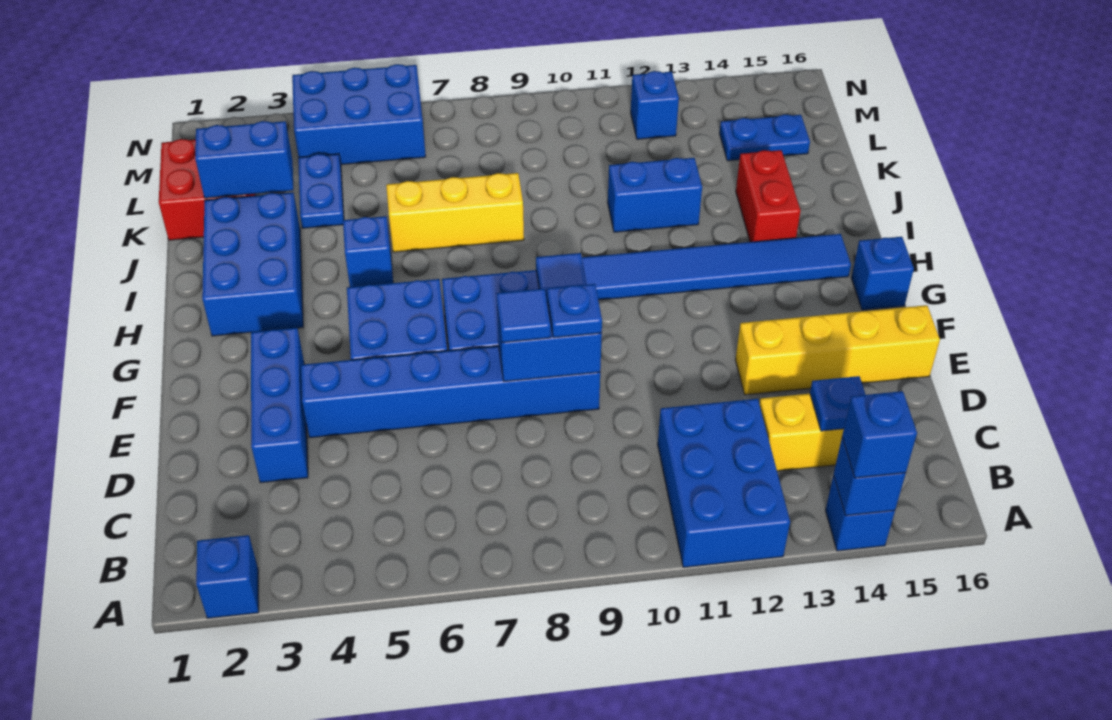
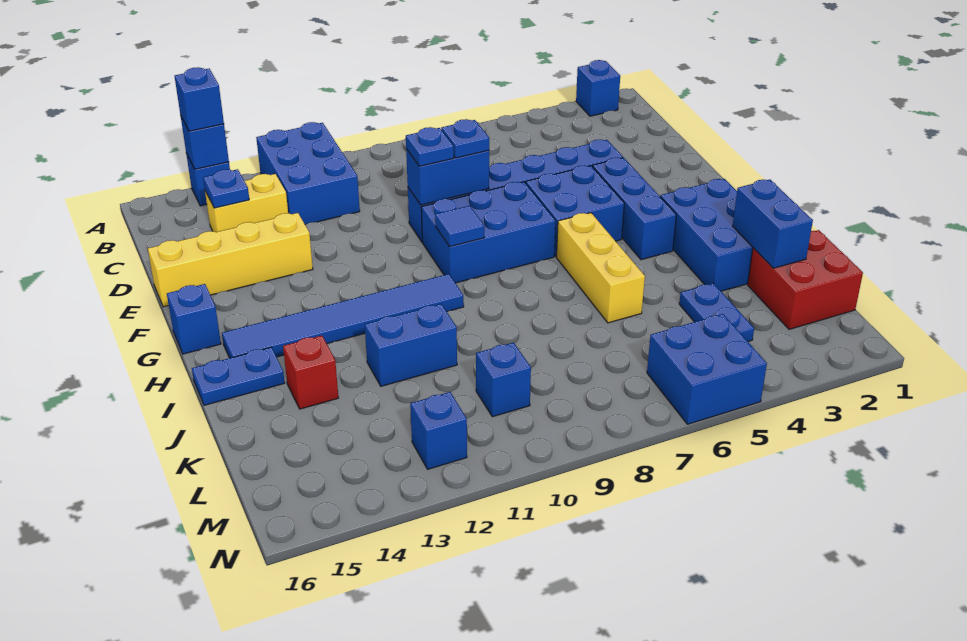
blue brick D3:F3 level 1 -> blue brick F4:H4 level 1
blue tile E8 level 3 -> blue plate E8 level 3
blue brick I5 level 1 -> blue brick L10 level 1
red brick I14:J14 level 1 -> red brick J14 level 1
yellow brick J6:J8 level 1 -> yellow brick H6:J6 level 1
blue brick K2:K3 level 2 -> blue brick J2:K2 level 2
blue plate L14:L15 level 1 -> blue plate I15:I16 level 1
blue brick M4:N6 level 1 -> blue brick M5:N6 level 1

